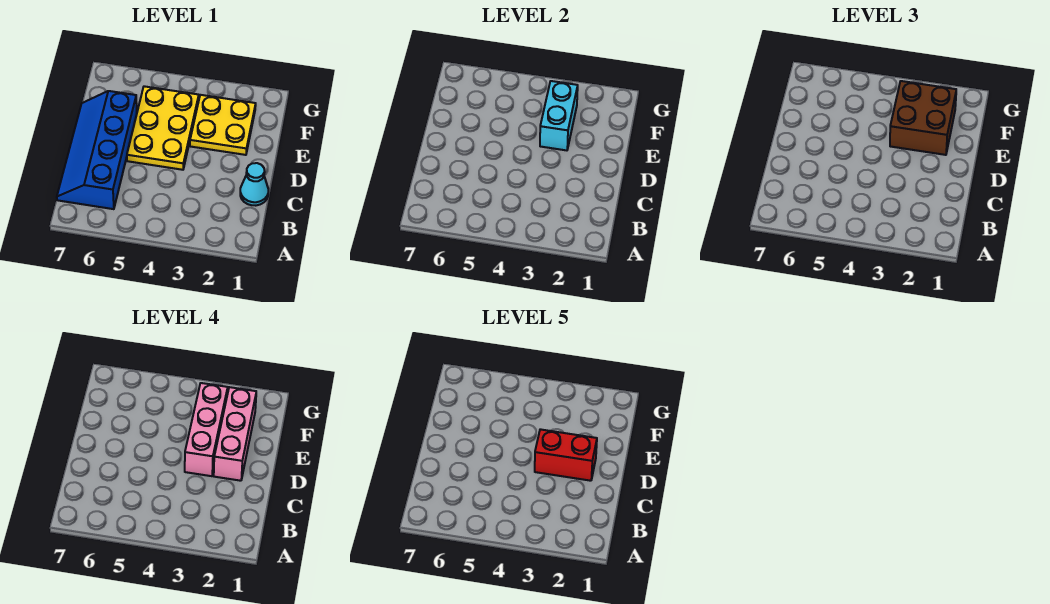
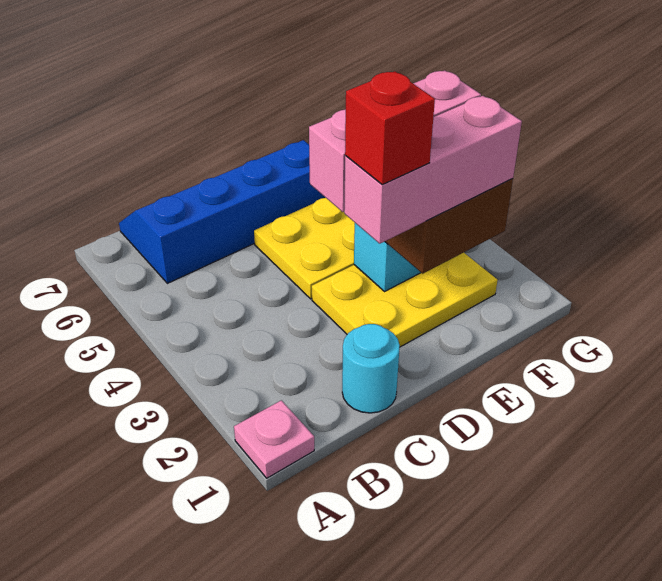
none -> pink plate A1 level 1
cyan cone C1 level 1 -> cyan round brick C1 level 1
red brick D2:D3 level 5 -> red brick D2 level 5
yellow plate E2:F3 level 1 -> yellow plate D2:F3 level 1

